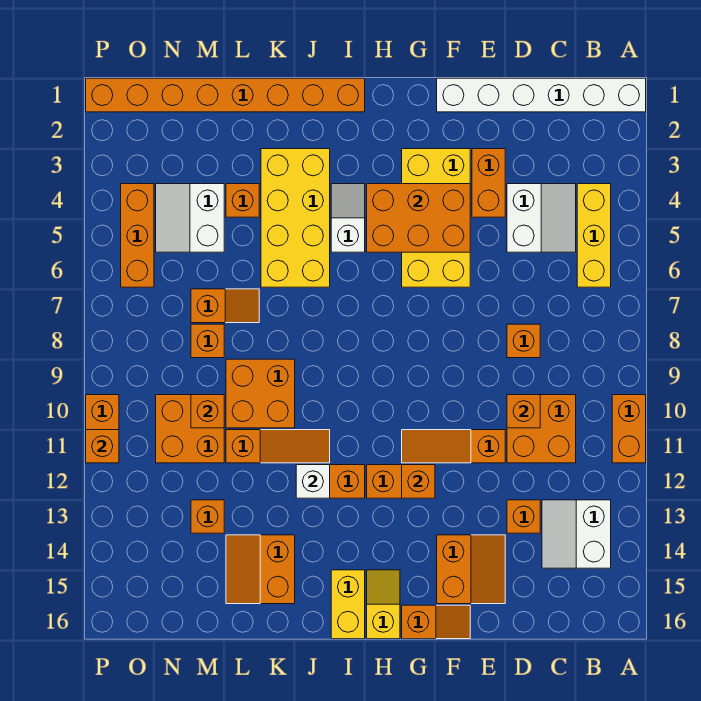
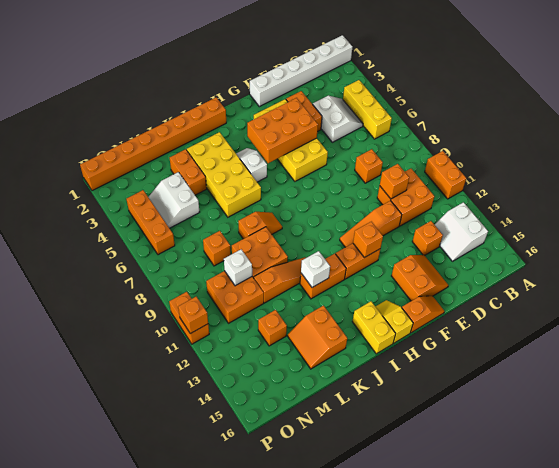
orange brick L4 level 1 -> orange brick L3:L4 level 1
orange slope L7:M7 level 1 top M -> orange slope J8:K8 level 1 top K
orange brick M10 level 2 -> white brick M10 level 2

